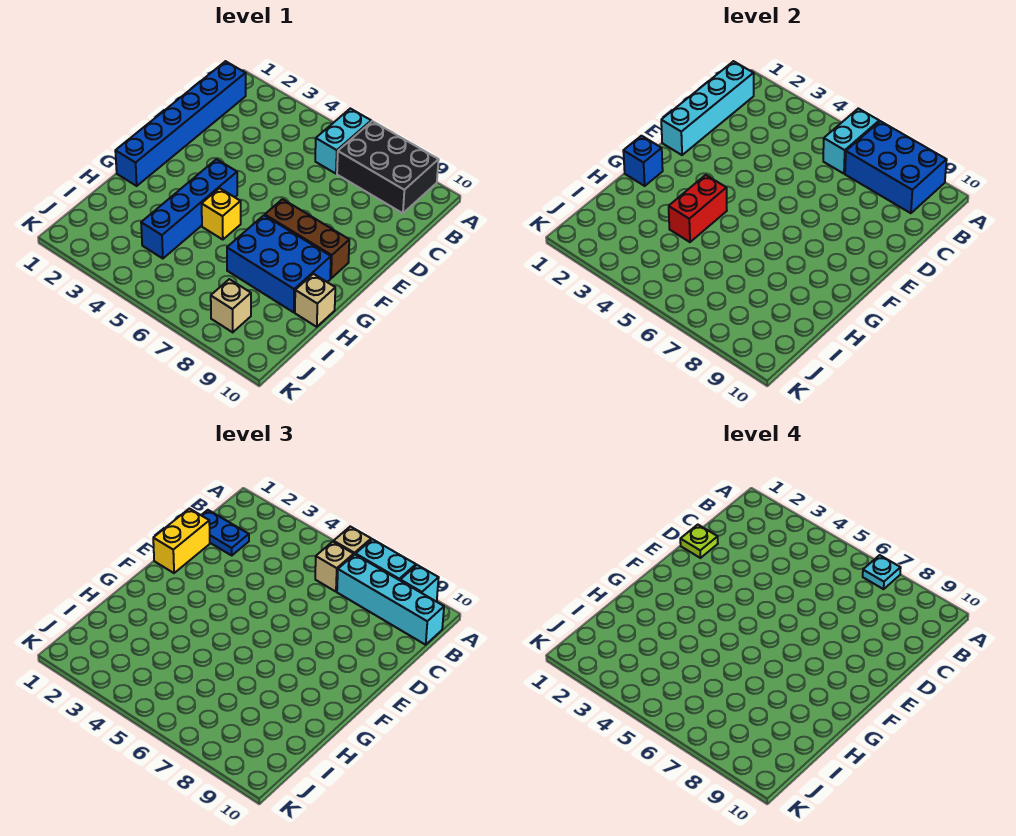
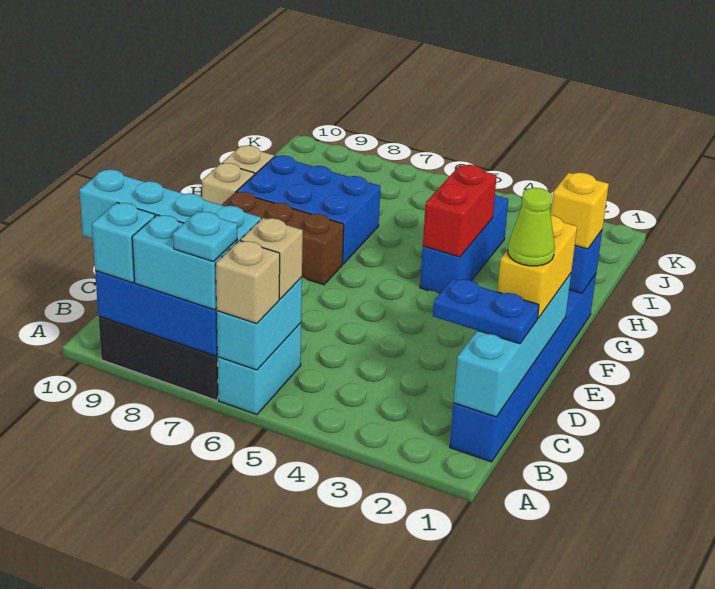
lime plate D1 level 4 -> lime cone D1 level 4
blue brick F4:I4 level 1 -> blue brick G4:I4 level 1
yellow brick G5 level 1 -> yellow brick G1 level 3
tan brick J8 level 1 -> tan brick G10 level 1

